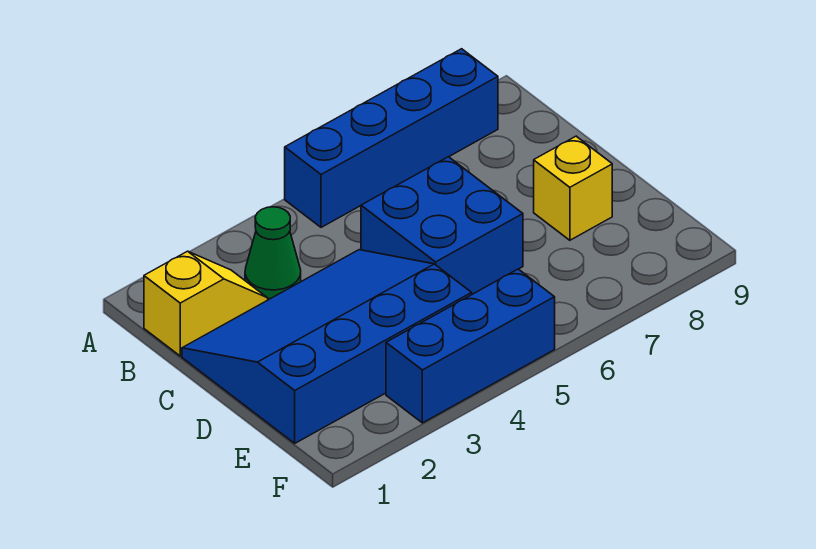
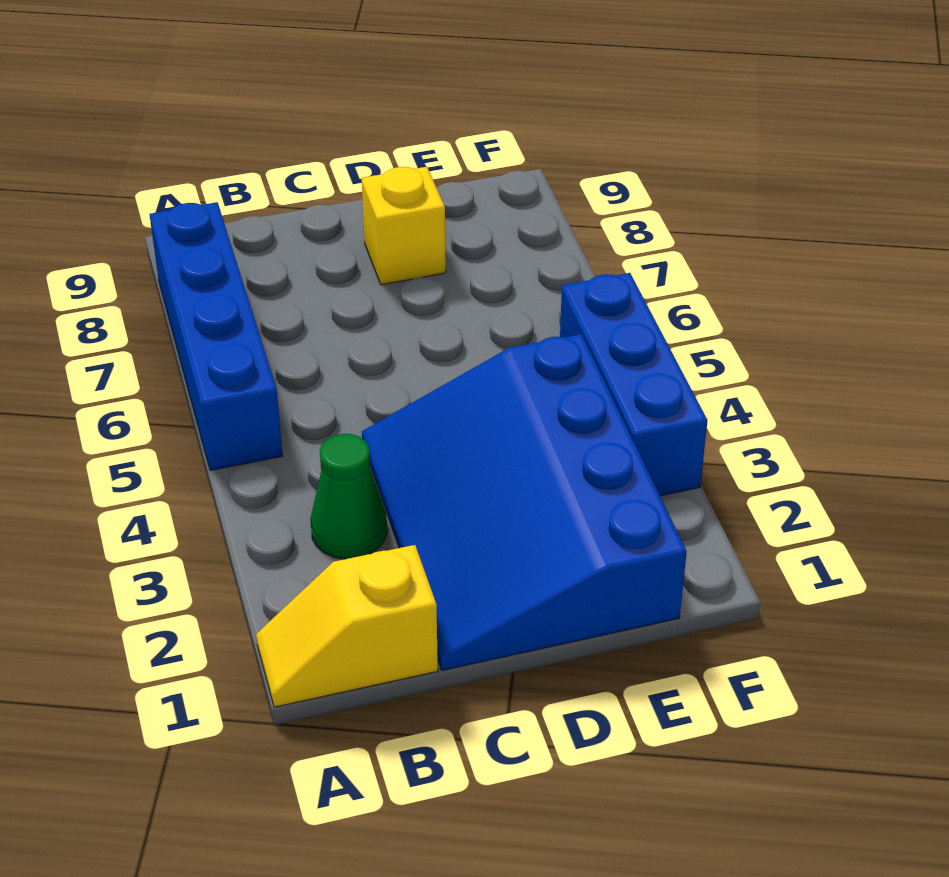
yellow slope B1:B2 level 1 top 1 -> yellow slope A1:B1 level 1 top B
blue brick C5:D6 level 1 -> none

